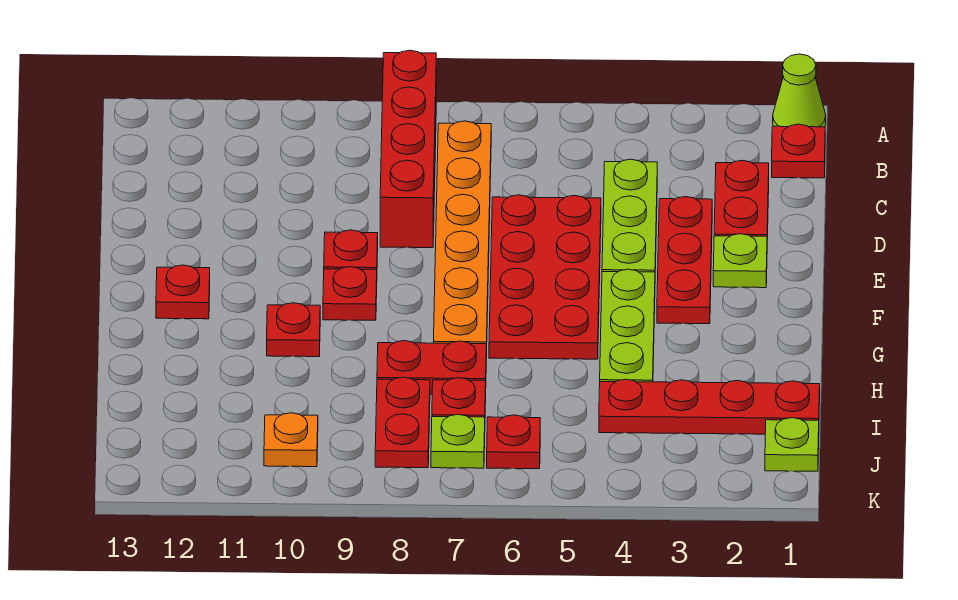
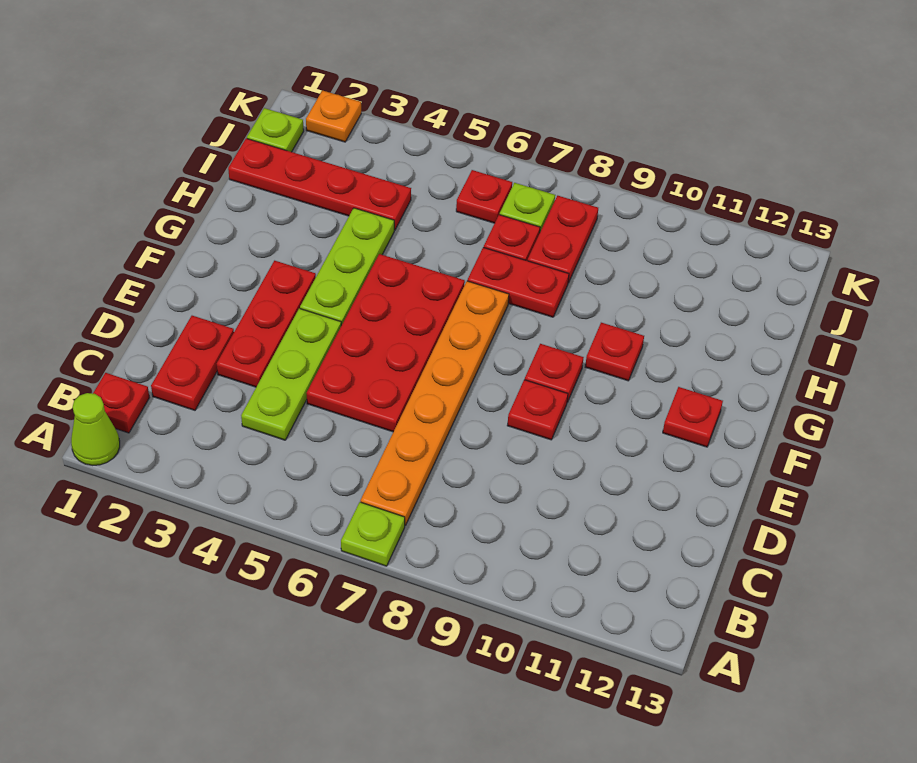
red brick A8:D8 level 1 -> none
lime plate E2 level 1 -> lime plate A7 level 1
orange plate J10 level 1 -> orange plate K2 level 1

